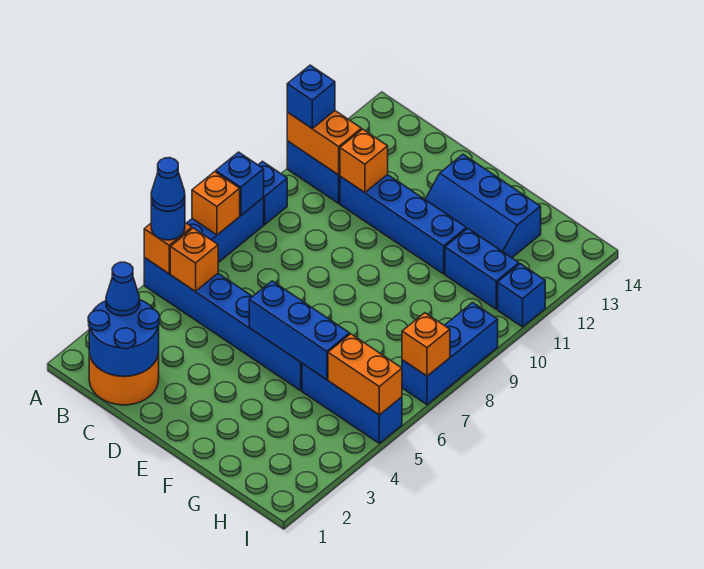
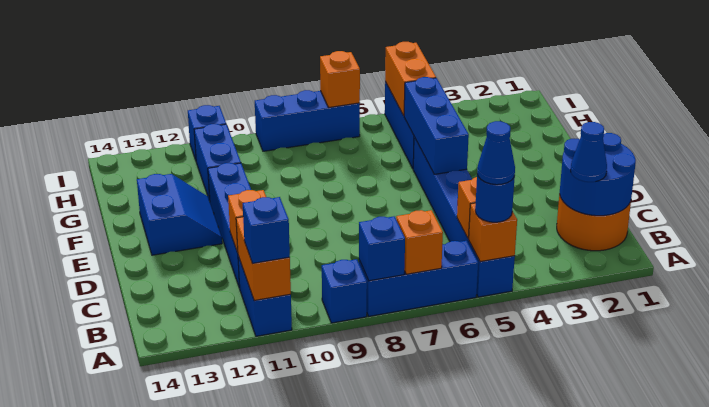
blue slope E12:G13 level 1 top 13 -> blue slope E12:F13 level 1 top 13

